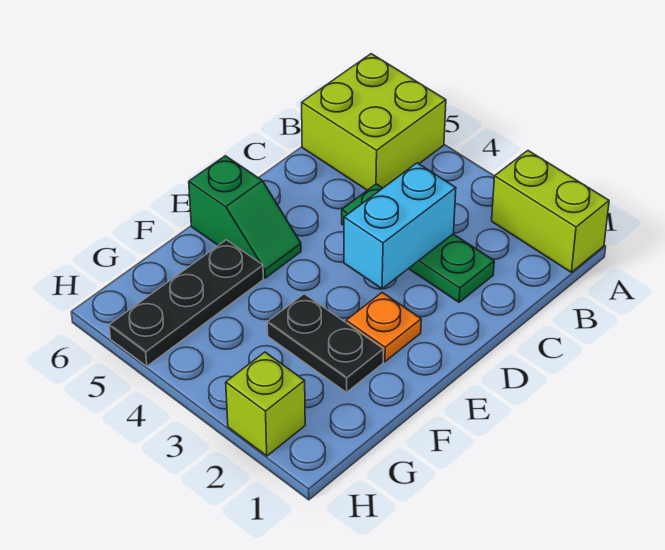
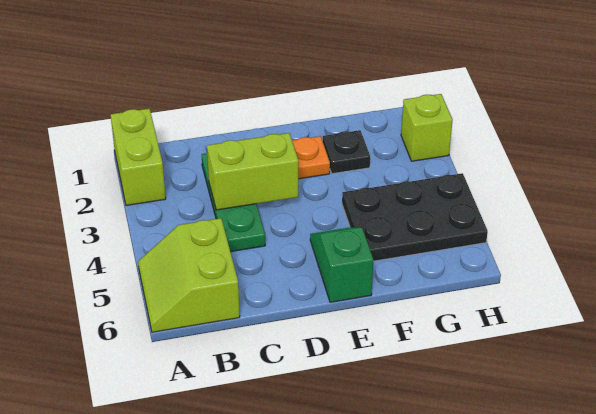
lime brick A5:B6 level 1 -> lime slope A5:B6 level 1 top B
cyan brick C3:D3 level 2 -> lime brick C3:D3 level 2
black plate F2:F3 level 1 -> black plate F2 level 1
black plate F5:H5 level 1 -> black plate F4:H5 level 1

